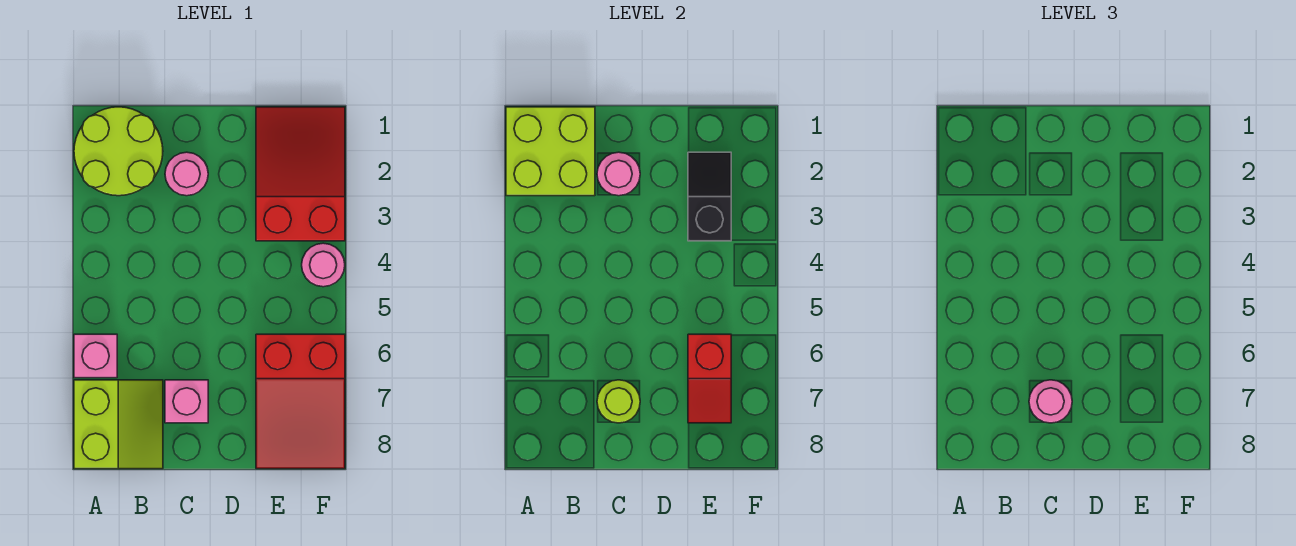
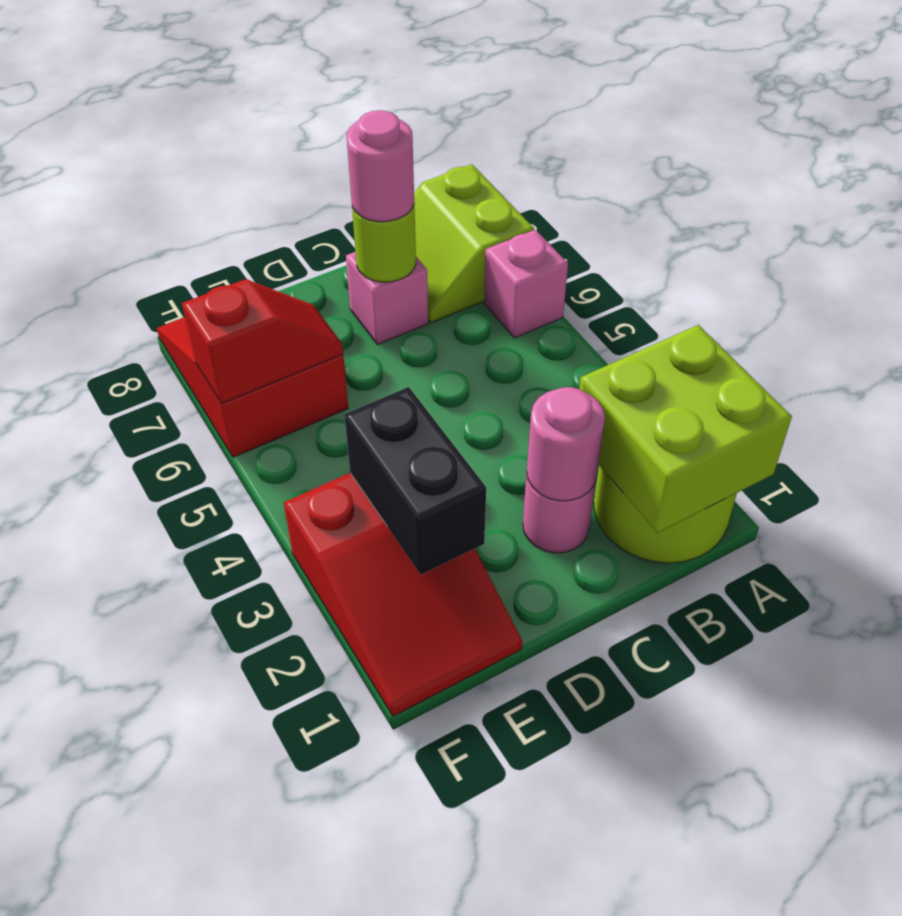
black slope E2:E3 level 2 top 3 -> black brick E2:E3 level 2
red slope E6:E7 level 2 top 6 -> red slope E6:F6 level 2 top F
pink round brick F4 level 1 -> none

